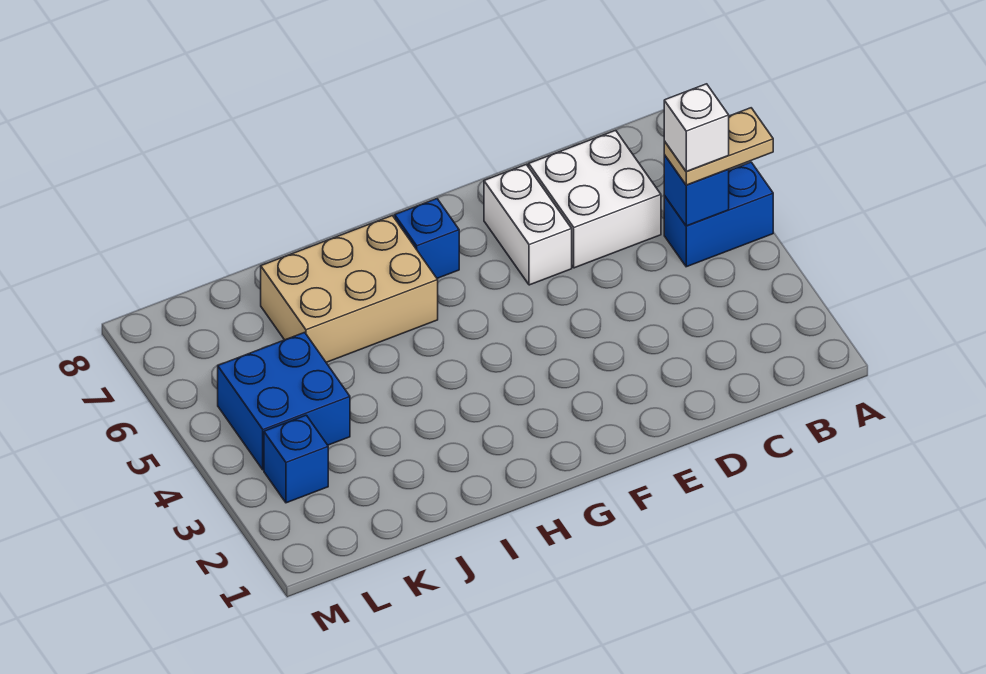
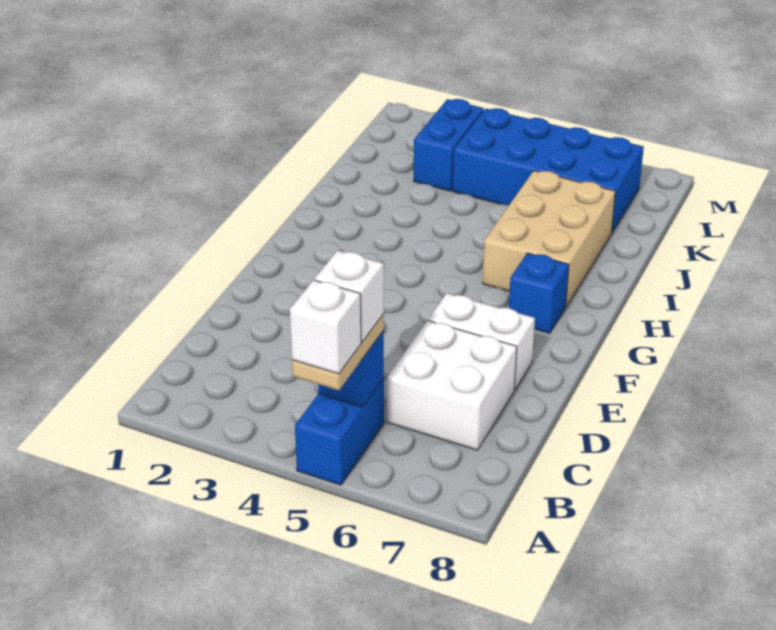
none -> white brick A5 level 4
blue brick K4:L5 level 1 -> blue brick K4:L7 level 1
blue brick L3 level 1 -> blue brick K3:L3 level 1

